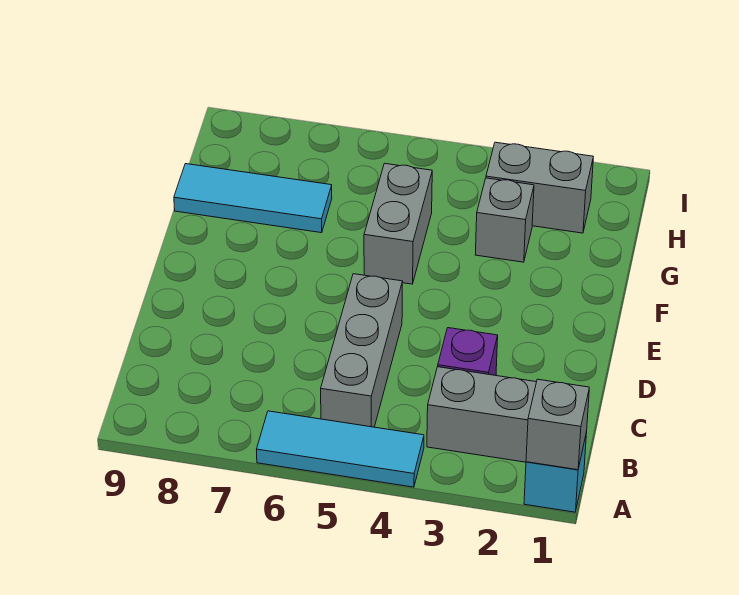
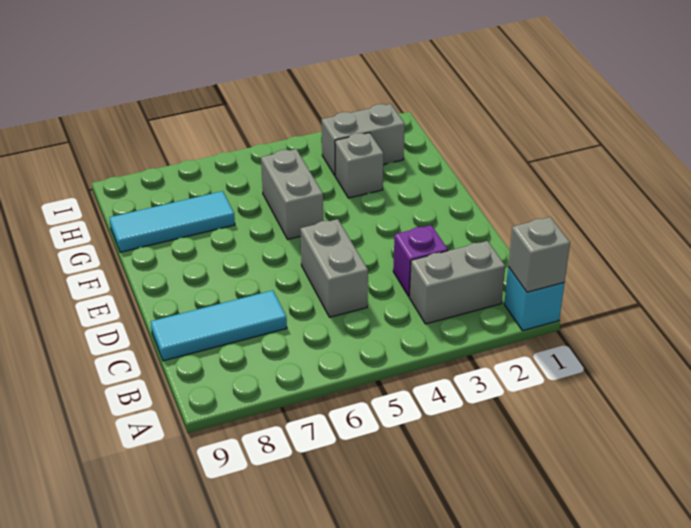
cyan tile A4:A6 level 1 -> cyan tile C7:C9 level 1
grey brick B5:D5 level 1 -> grey brick C5:D5 level 1

